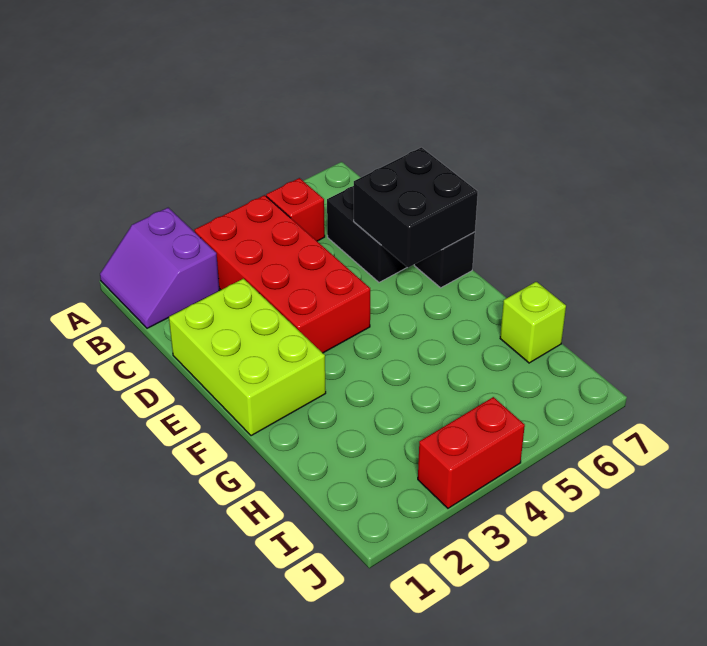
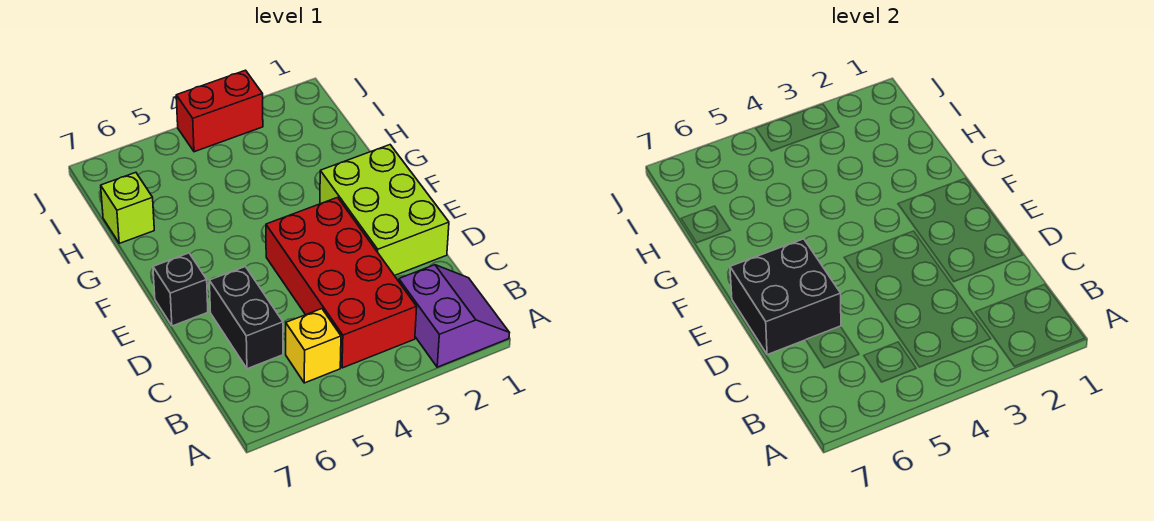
red brick B5 level 1 -> yellow brick B5 level 1

